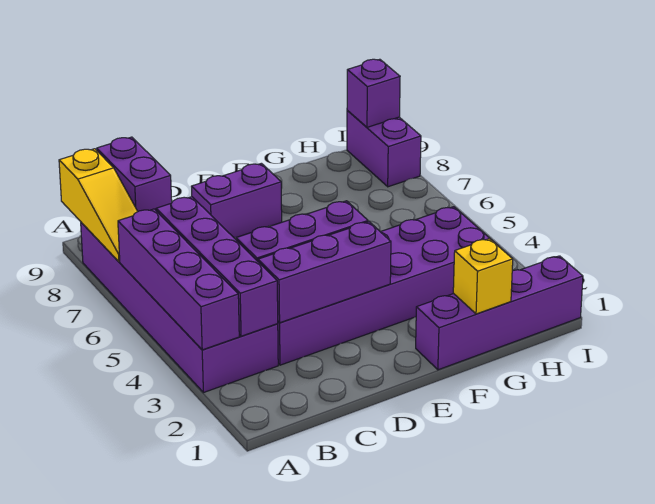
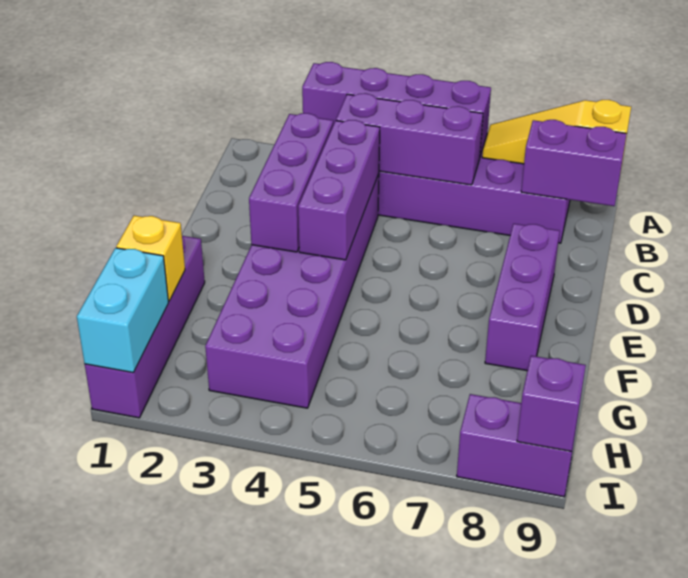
purple brick B3:B6 level 2 -> purple brick B4:B6 level 2
purple brick D8:E8 level 1 -> purple brick D8:F8 level 1
none -> cyan brick H1:I1 level 2

